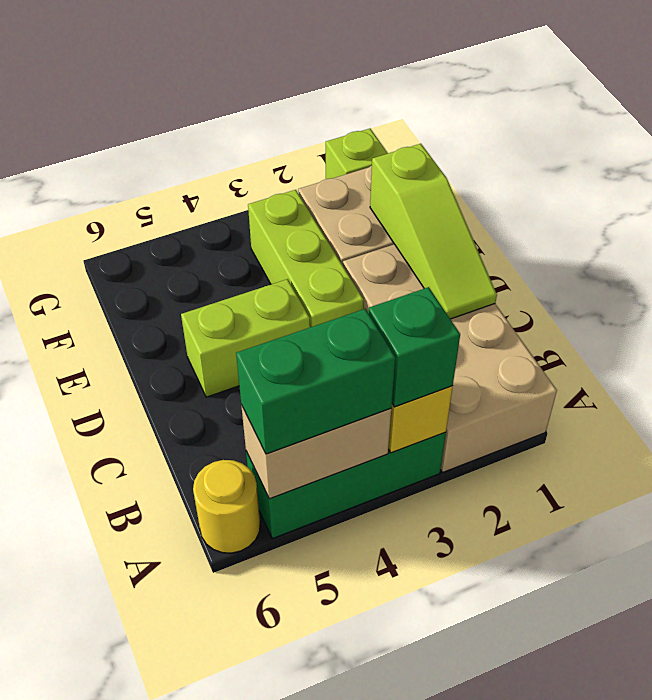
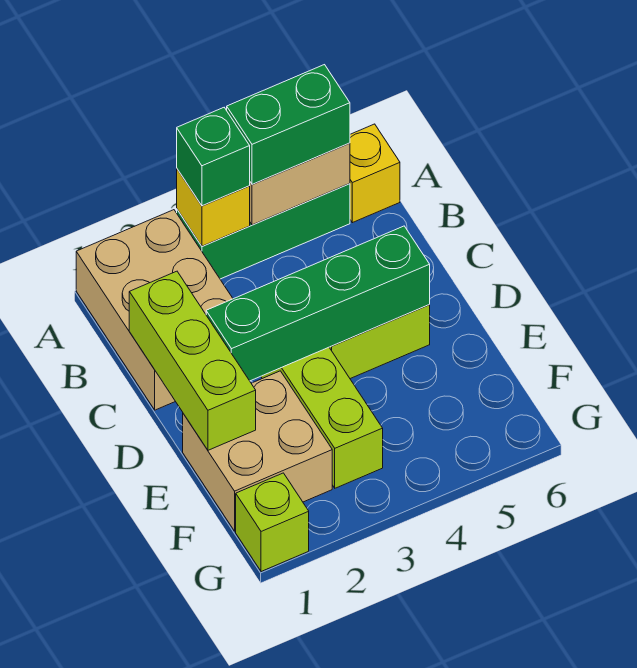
tan brick A1:D2 level 1 -> tan brick A1:C2 level 1
yellow round brick A6 level 1 -> yellow brick A6 level 1
lime slope C1:E1 level 2 top E -> lime brick C1:E1 level 2
none -> green brick D2:D5 level 2

